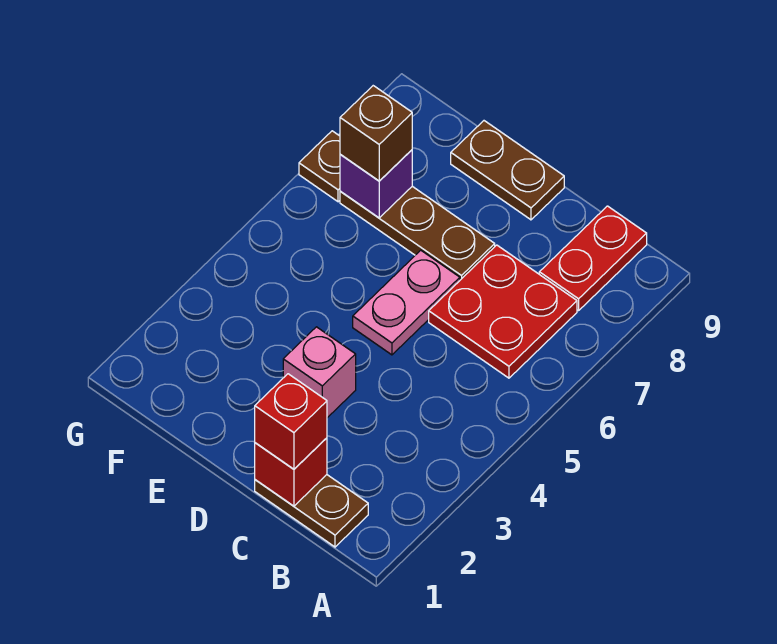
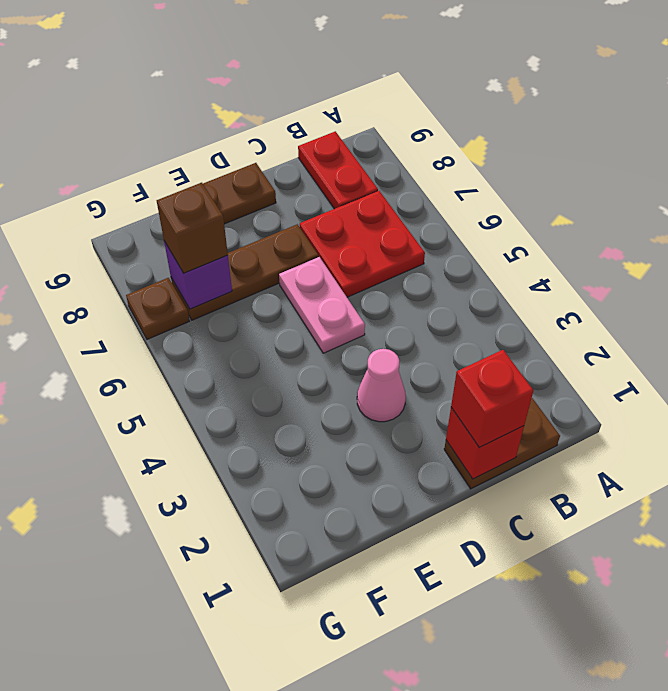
pink brick D3 level 1 -> pink cone D3 level 1

